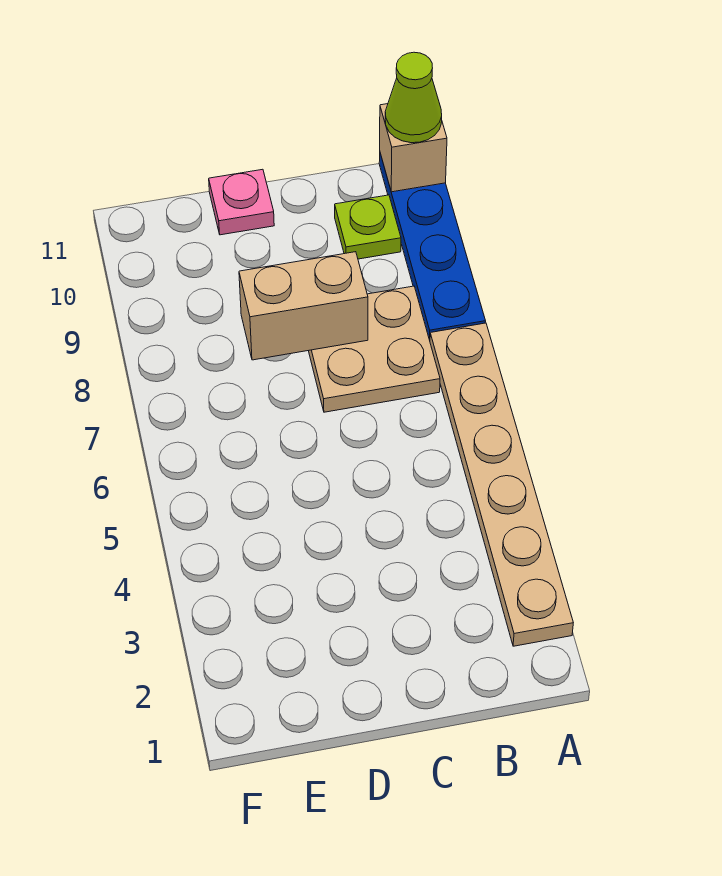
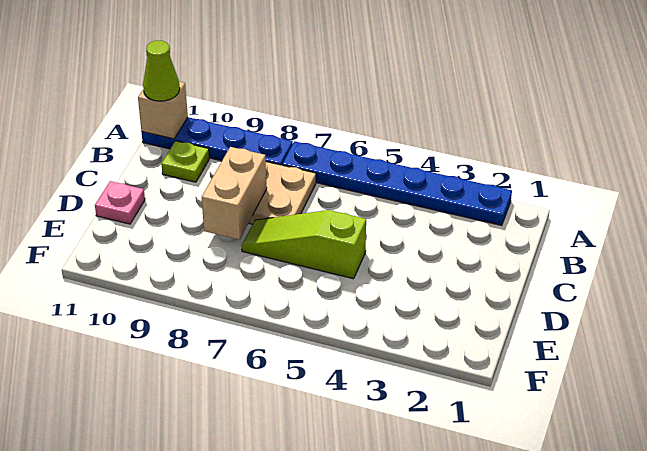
tan plate A2:A7 level 1 -> blue plate A2:A7 level 1
none -> lime slope D5:D7 level 1 top 5

